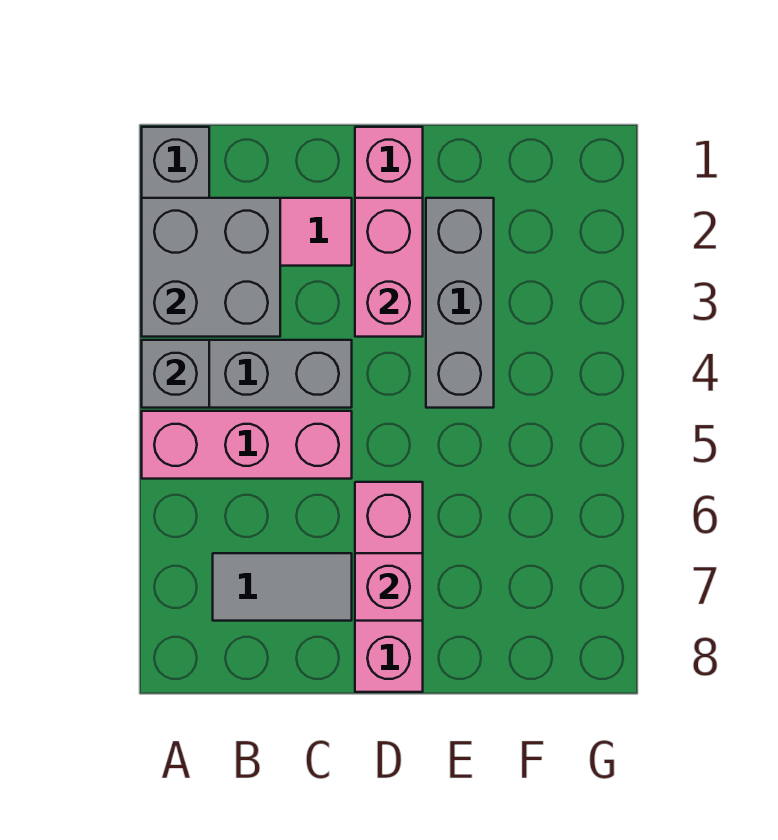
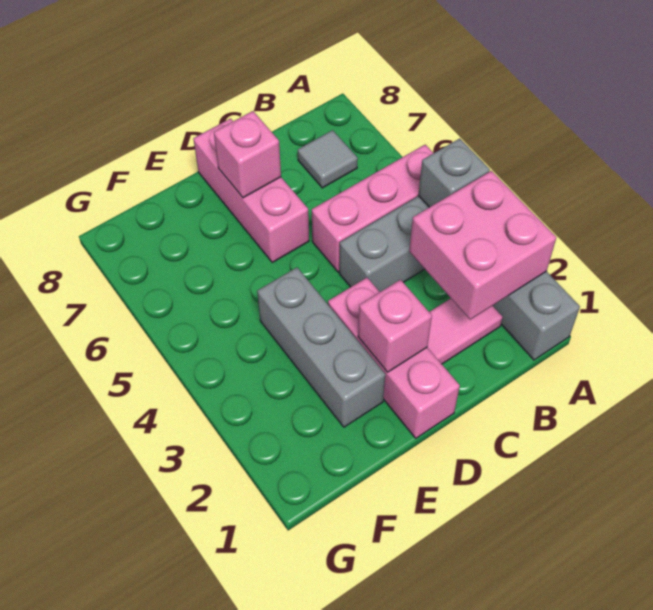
grey brick A2:B3 level 2 -> pink brick A2:B3 level 2
grey tile B7:C7 level 1 -> grey tile B7 level 1
pink brick D2:D3 level 2 -> pink brick D2 level 2

